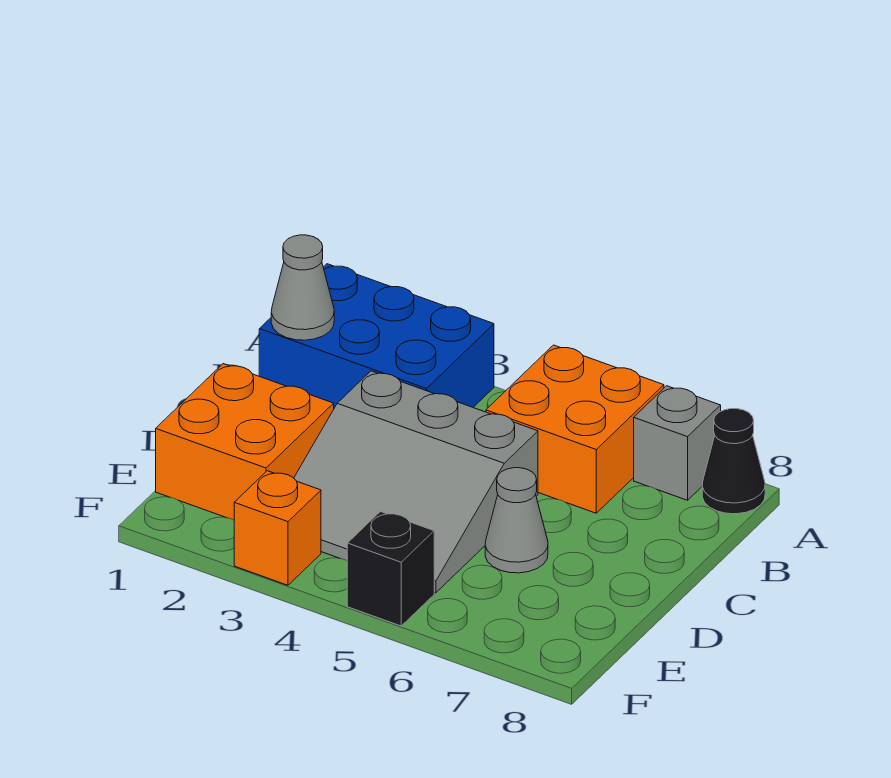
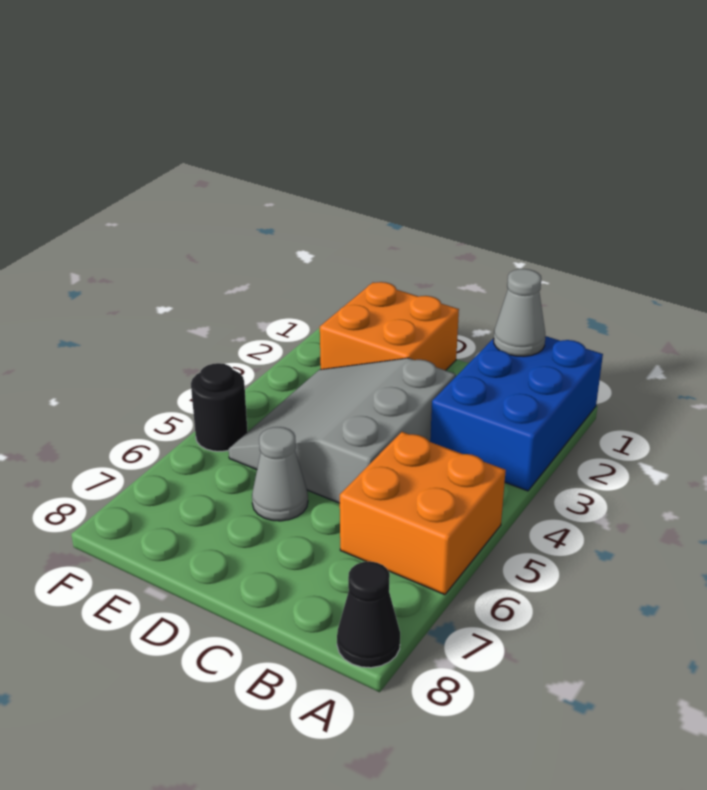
grey brick A7 level 1 -> none
orange brick F3 level 1 -> none
black brick F5 level 1 -> black round brick F5 level 1

